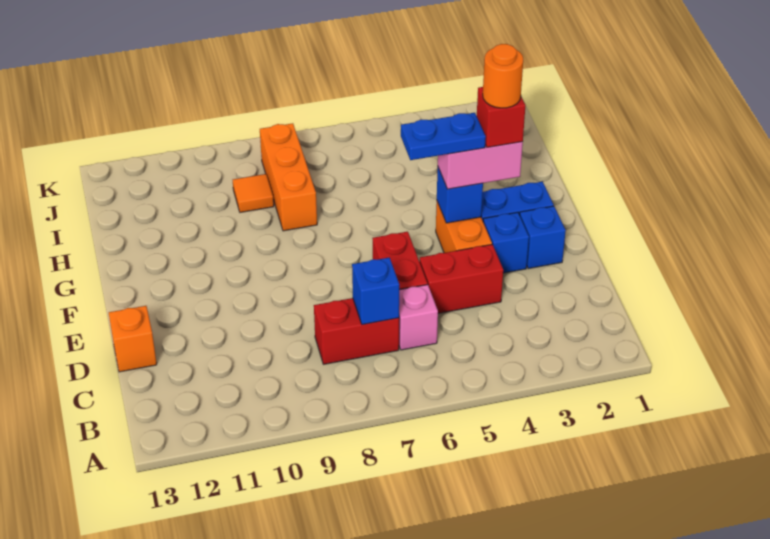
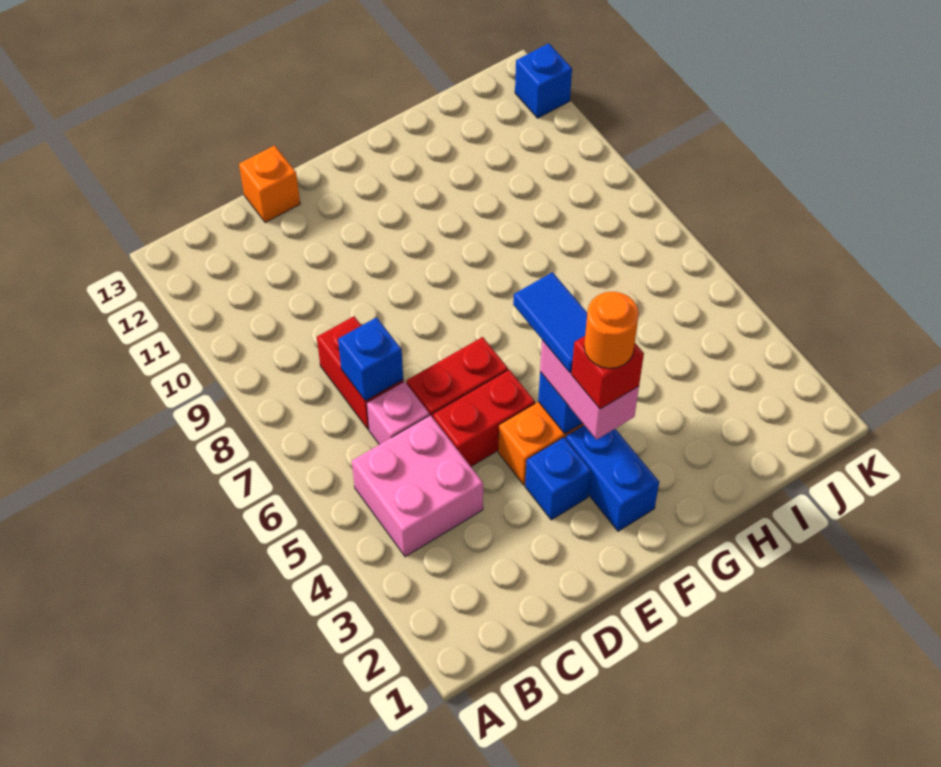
none -> pink brick B4:C5 level 1
red brick D4:D5 level 1 -> red brick D5:E5 level 1
blue brick E2 level 1 -> blue brick K12 level 1
blue plate F4:F5 level 4 -> blue tile F4:F5 level 4
orange brick H8:J8 level 1 -> none
orange tile I9 level 1 -> none

